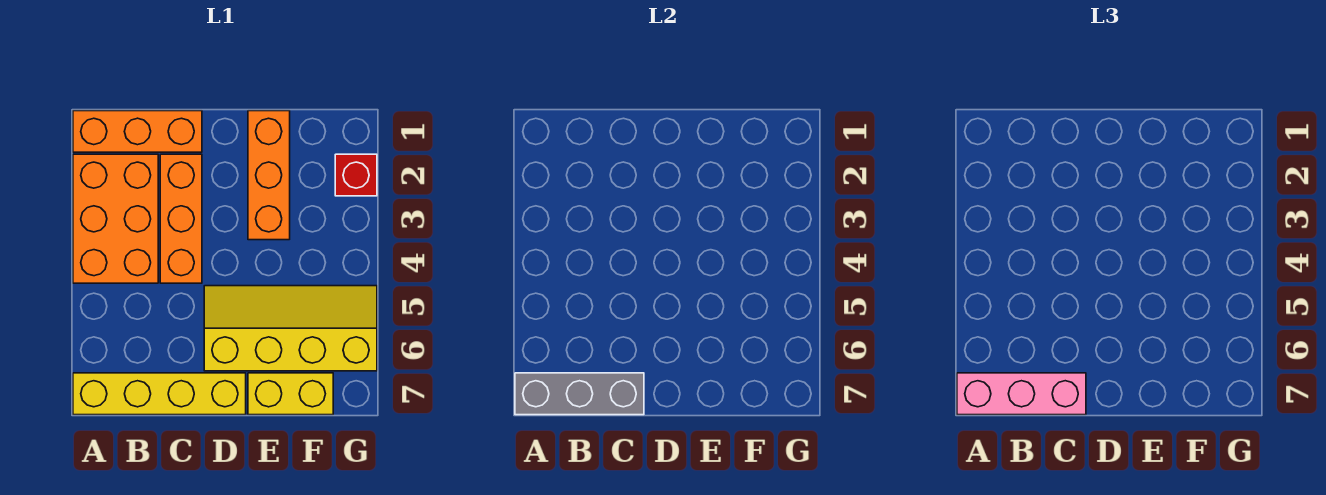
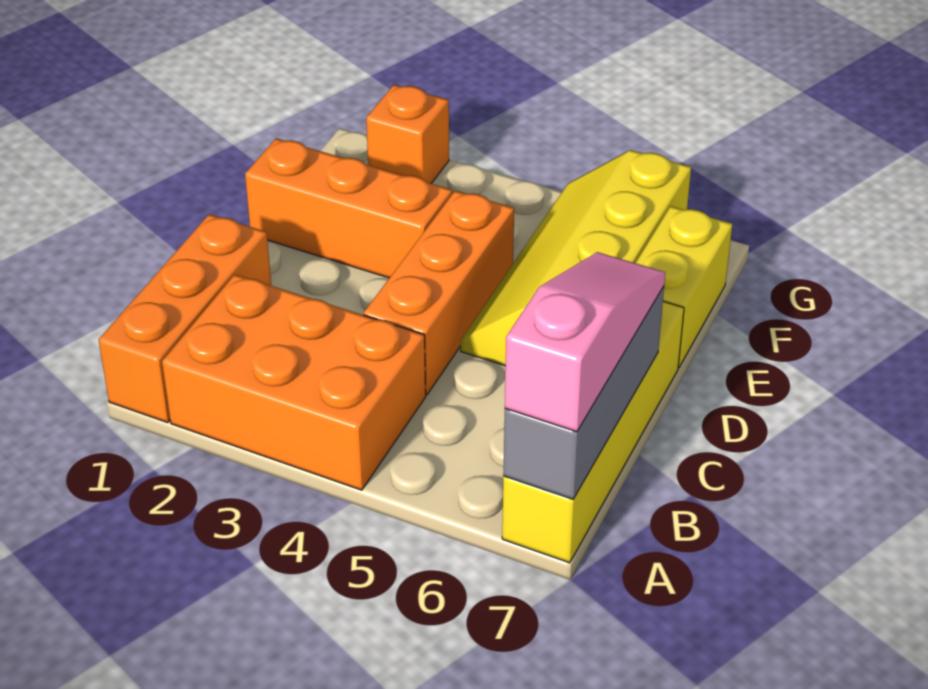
pink brick A7:C7 level 3 -> pink slope A7:C7 level 3 top A
orange brick C2:C4 level 1 -> orange brick C4:E4 level 1
red brick G2 level 1 -> orange brick G2 level 1

